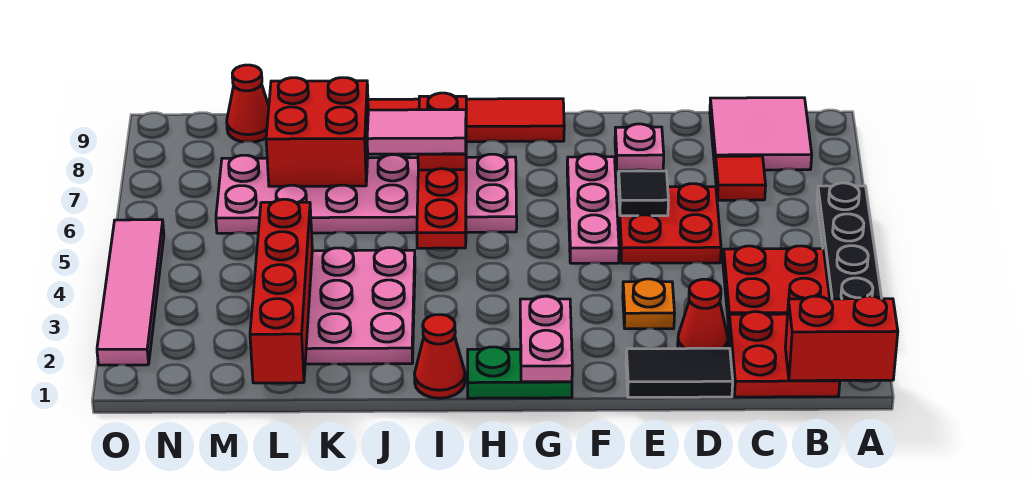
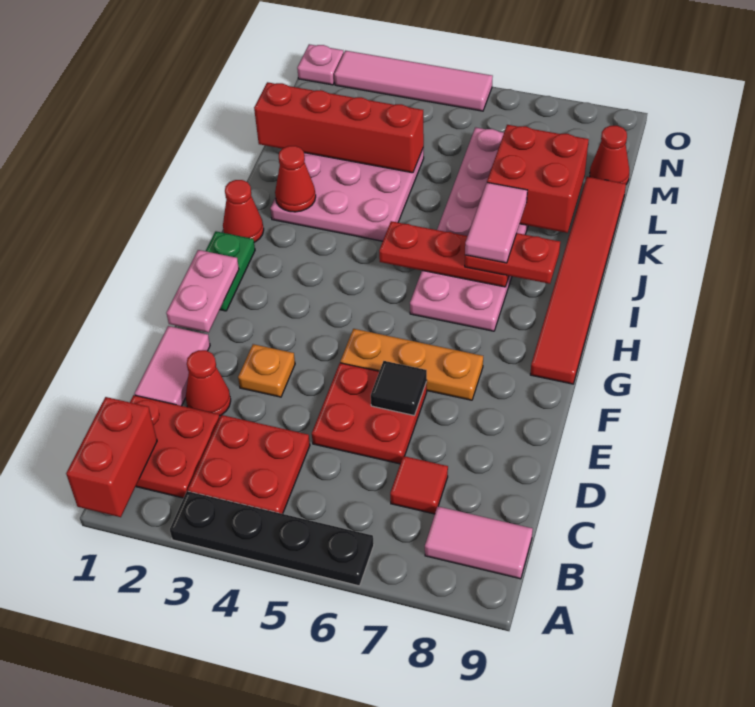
pink tile B8:C9 level 1 -> pink tile B8:B9 level 1
black tile D1:E1 level 1 -> pink tile D1:E1 level 1
pink plate E8 level 1 -> pink plate O1 level 1
pink plate F5:F7 level 1 -> orange plate F5:F7 level 1
pink plate G1:G2 level 2 -> pink plate F1:G1 level 2
none -> red cone J2 level 2

